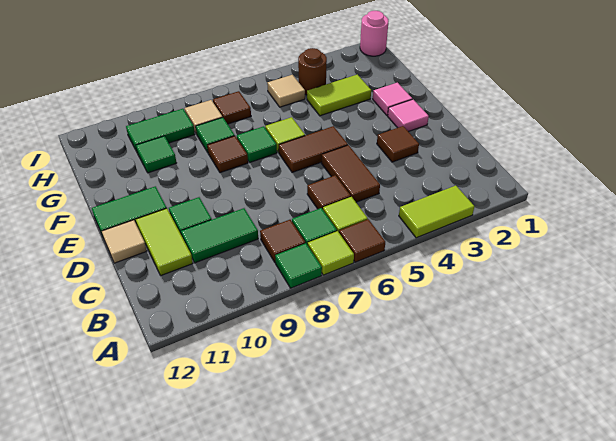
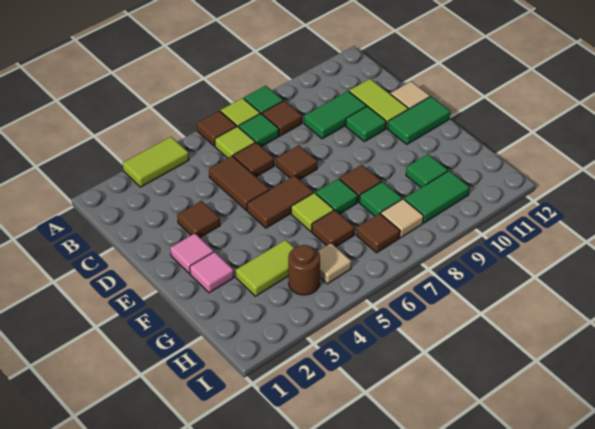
none -> brown tile D7 level 1
none -> brown tile G6 level 1
pink round brick I1 level 1 -> none

